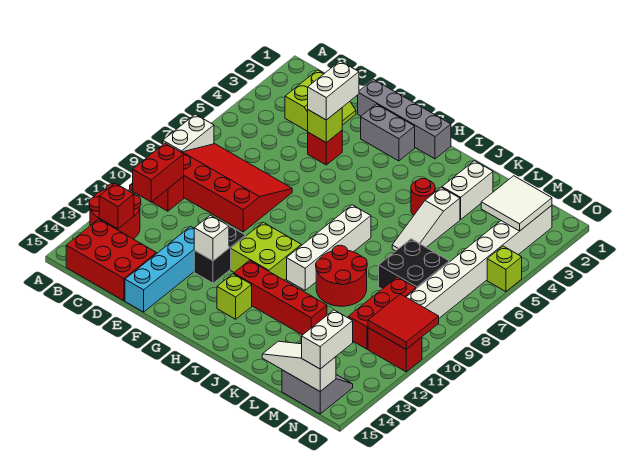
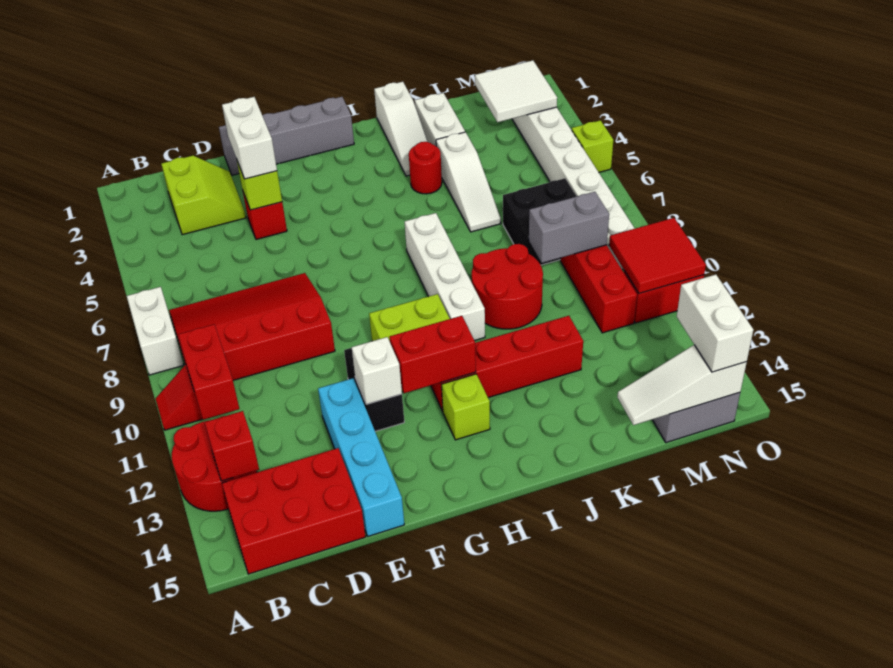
grey brick F2:G2 level 1 -> grey brick L9:M9 level 2
none -> red brick G12:H12 level 2
none -> white slope J1:J3 level 1 top 1

